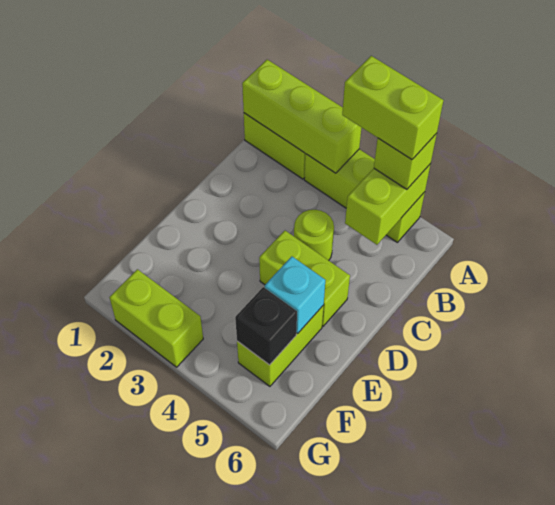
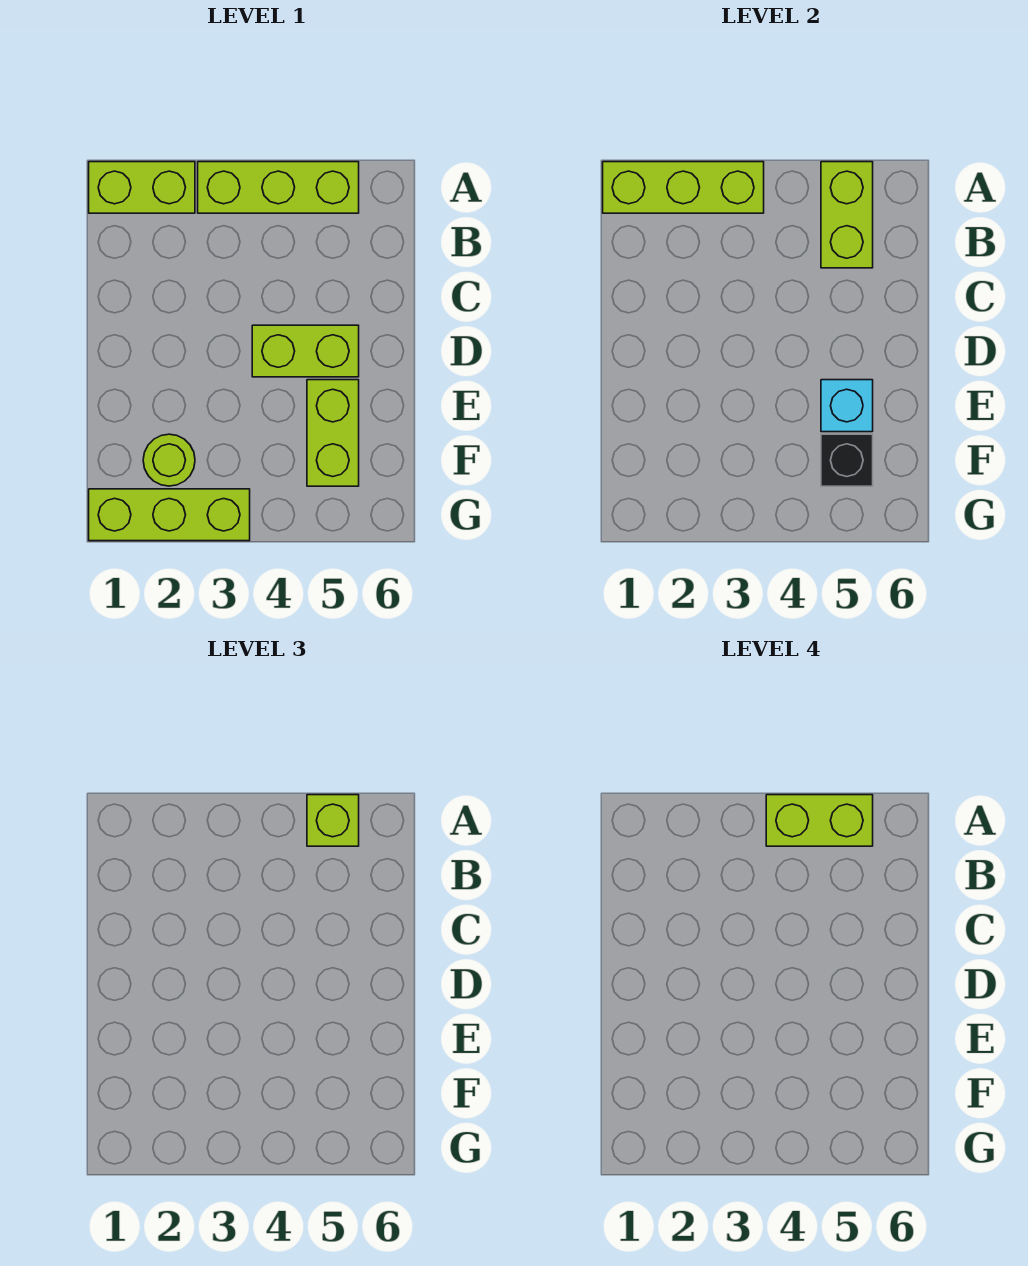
lime round brick C4 level 1 -> lime round brick F2 level 1
lime brick G2:G3 level 1 -> lime brick G1:G3 level 1

